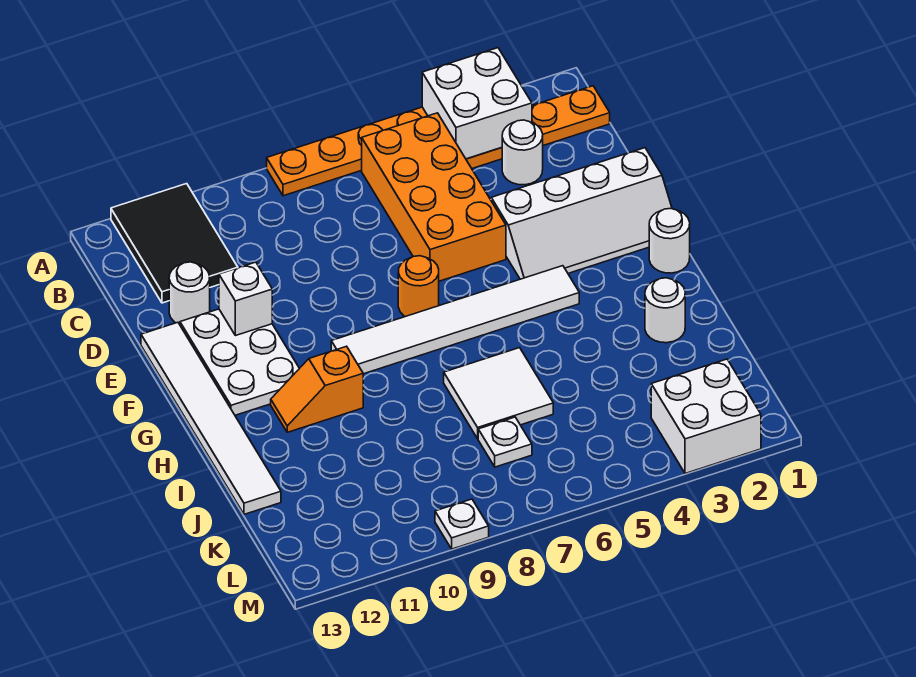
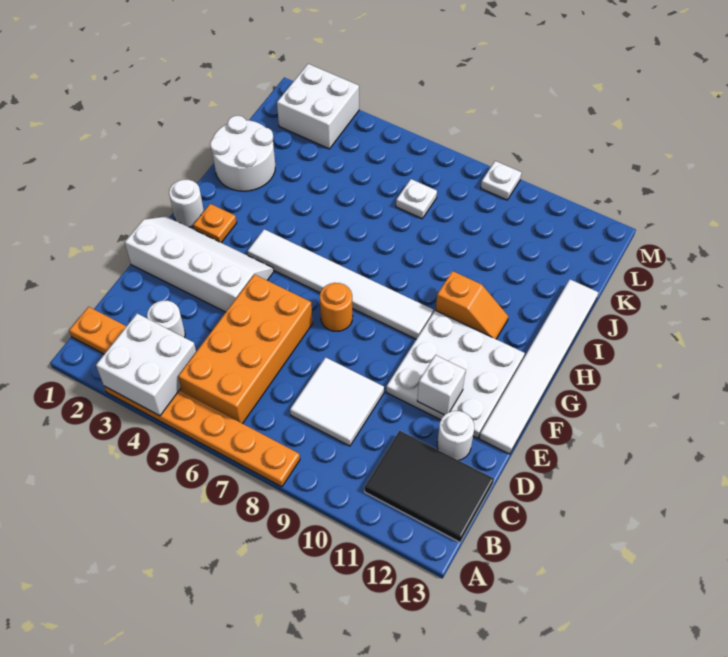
black tile A11:C12 level 1 -> black tile B11:C13 level 1
white plate E11:G12 level 1 -> white plate E10:G12 level 1
none -> orange plate G2 level 1
white round brick I2 level 1 -> white round brick I1:J2 level 1
white tile I6:J7 level 1 -> white tile C8:D9 level 1

